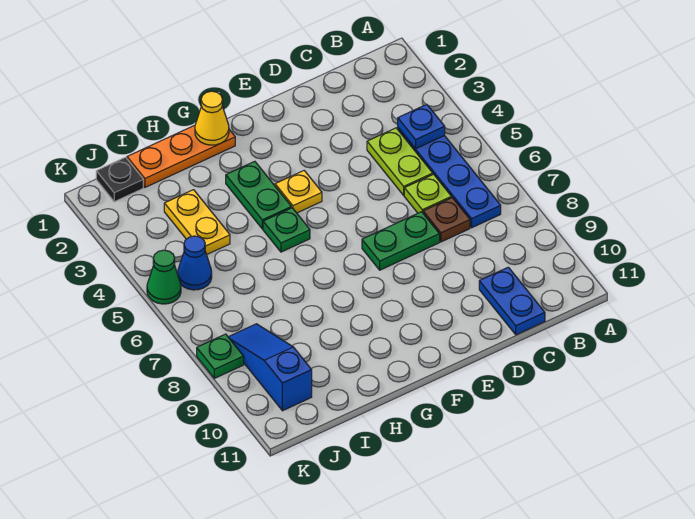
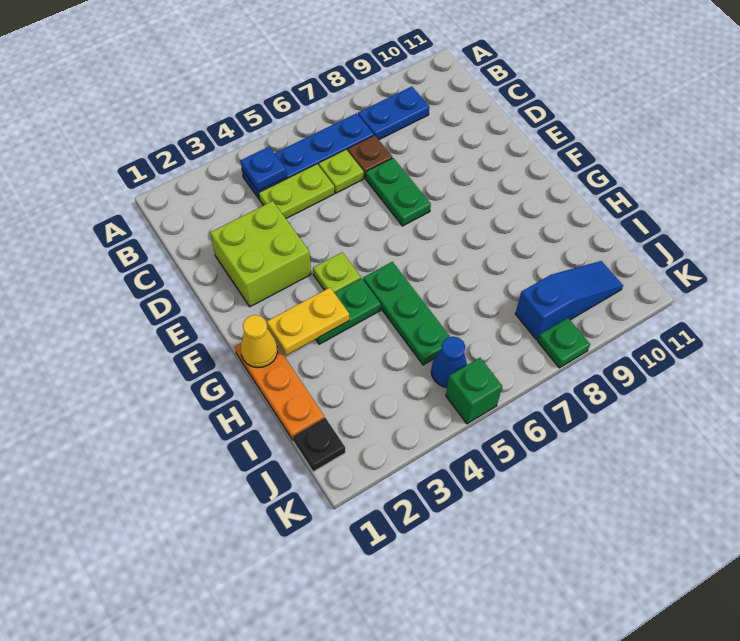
blue plate C10:C11 level 1 -> blue plate B8:B9 level 1
none -> lime brick D2:E3 level 1
yellow plate F4 level 1 -> lime plate F4 level 1
green plate G5 level 1 -> green plate G5:I5 level 1
yellow plate I3:I4 level 1 -> yellow plate G2:G3 level 2
blue slope J8:J10 level 1 top 10 -> blue slope J8:J10 level 1 top 8
green cone K5 level 1 -> green brick K5 level 1

